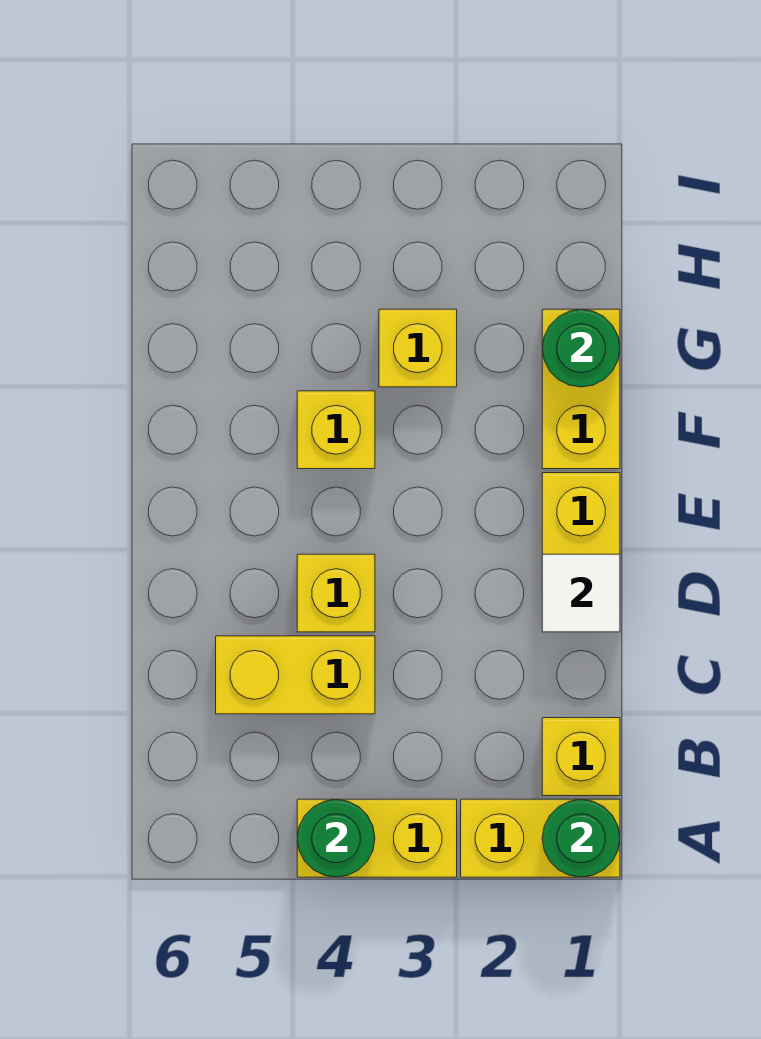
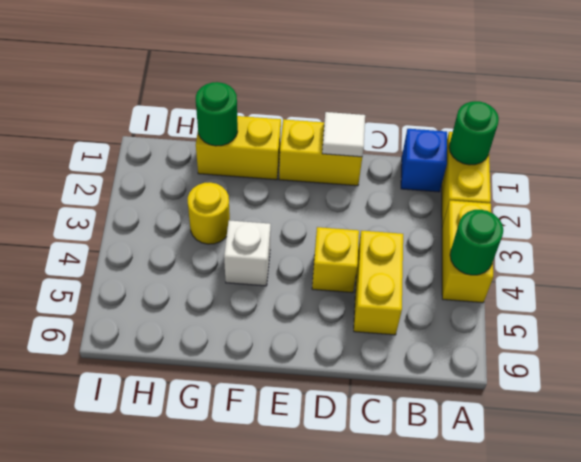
yellow brick B1 level 1 -> blue brick B1 level 1
yellow brick F4 level 1 -> white brick F4 level 1
yellow brick G3 level 1 -> yellow round brick G3 level 1

